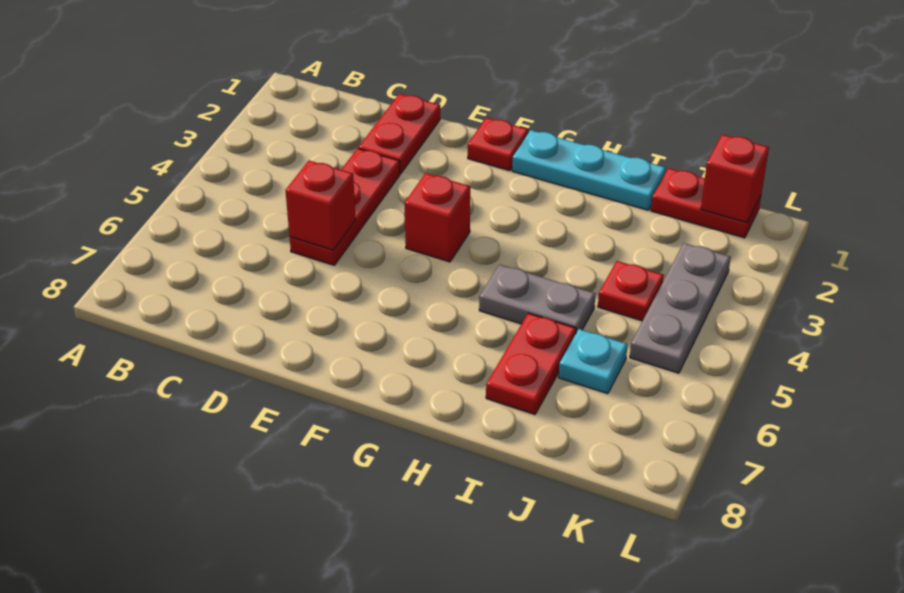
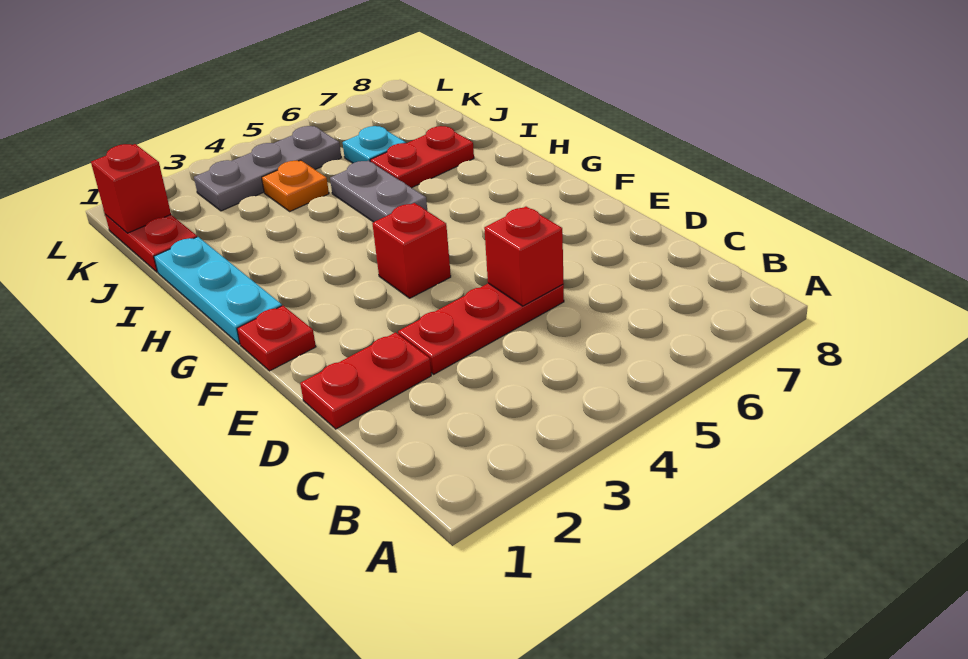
red plate J4 level 1 -> orange plate J4 level 1

